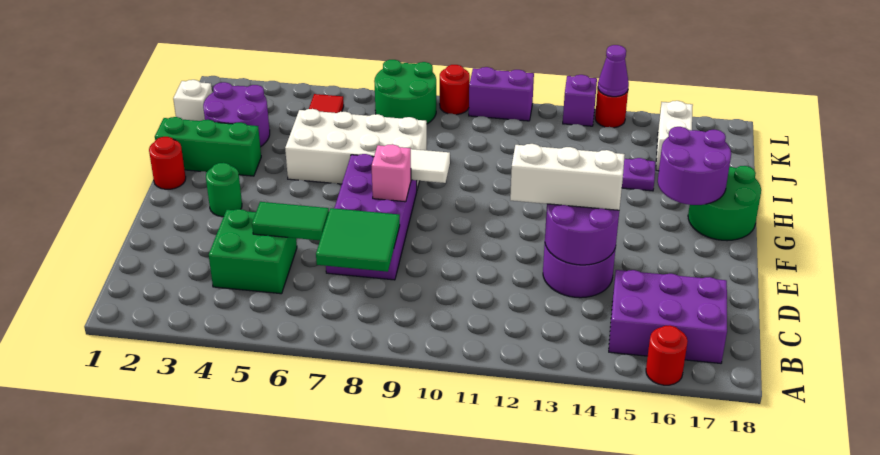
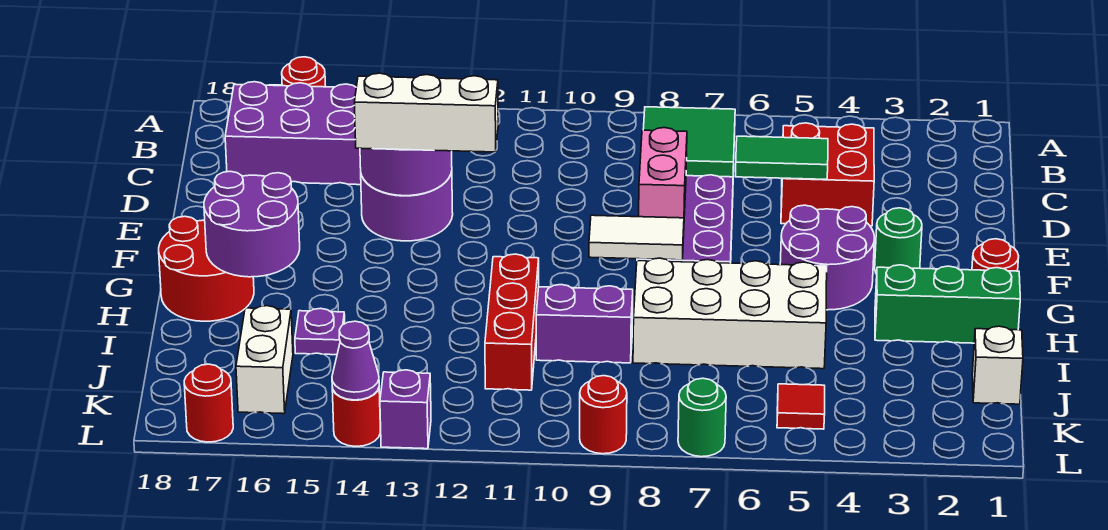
green brick C4:D5 level 1 -> red brick C4:D5 level 1
pink brick F8 level 2 -> pink brick E8:F8 level 2
green round brick G17:H18 level 1 -> red round brick G17:H18 level 1
none -> red brick H11:J11 level 1
purple round brick I2:J3 level 1 -> purple round brick F4:G5 level 1
green round brick K7:L8 level 1 -> green round brick L7 level 1
purple brick L10:L11 level 1 -> purple brick I9:I10 level 1
none -> red round brick L17 level 1

